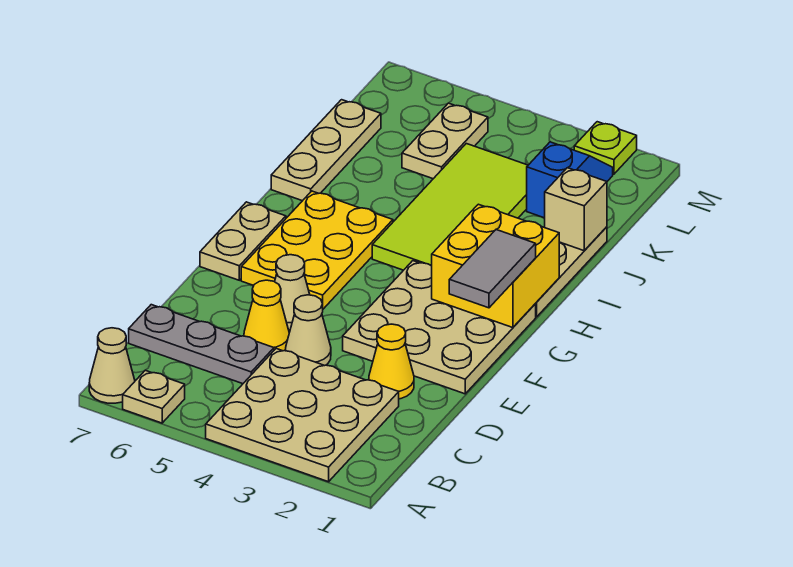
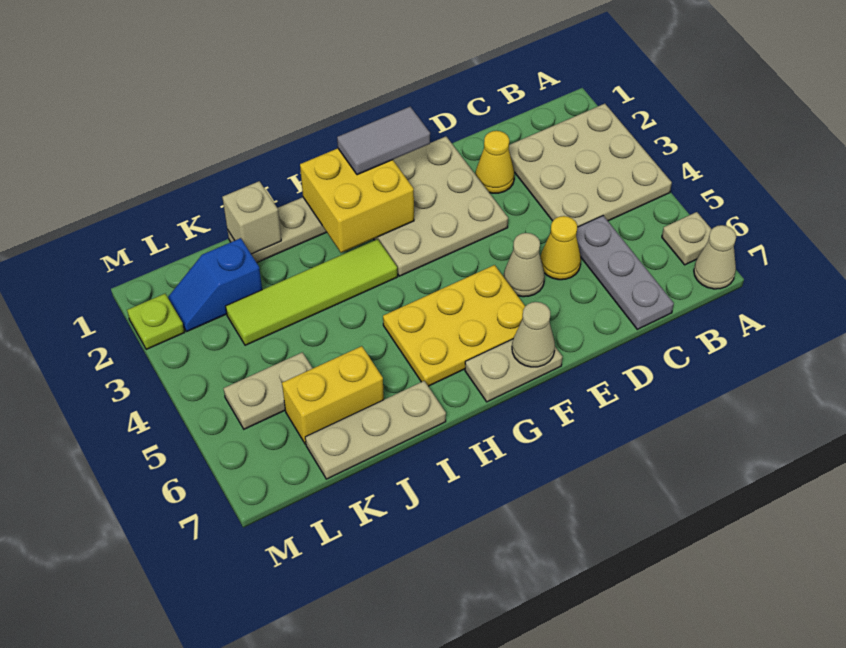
tan cone D4 level 1 -> tan cone F7 level 2
lime tile H3:K4 level 1 -> lime tile H3:K3 level 1
none -> yellow brick J6:K6 level 1

